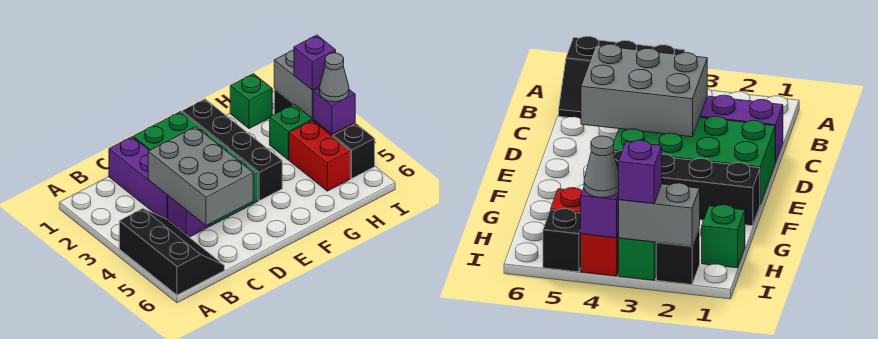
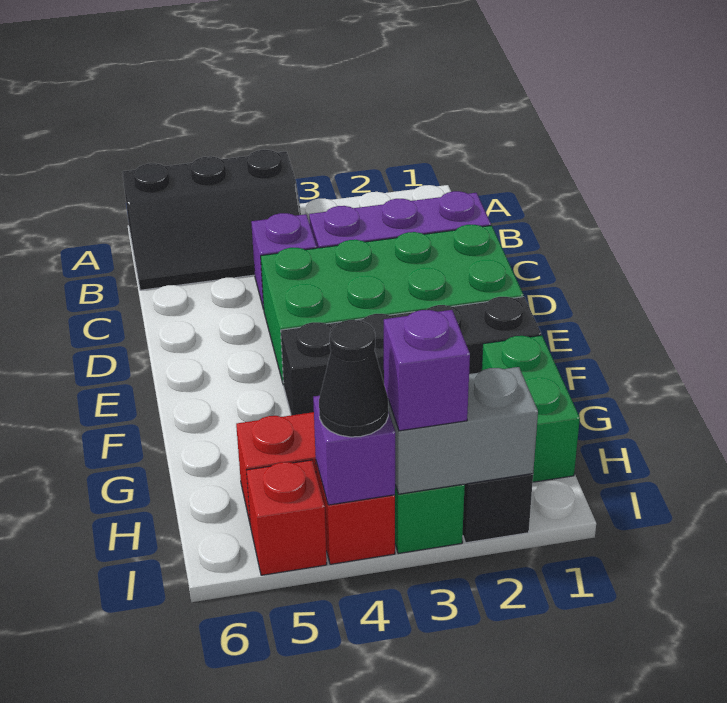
grey brick C3:D5 level 2 -> none
green brick H1 level 1 -> green brick G1:H1 level 1
grey cone I4 level 3 -> black cone I4 level 3
black brick I5 level 1 -> red brick I5 level 1

